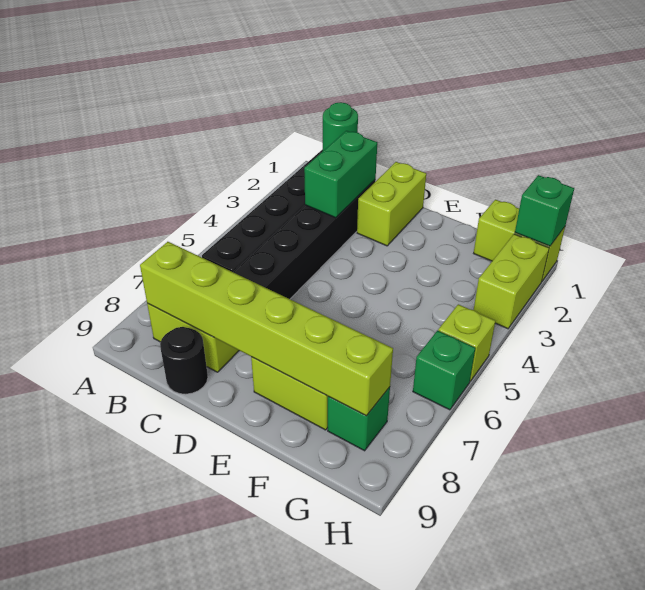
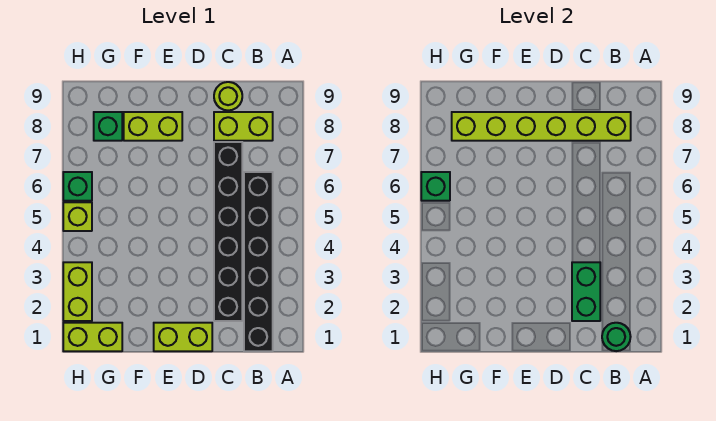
black round brick C9 level 1 -> lime round brick C9 level 1
lime brick D1:D2 level 1 -> lime brick D1:E1 level 1
green brick H1 level 2 -> green brick H6 level 2

